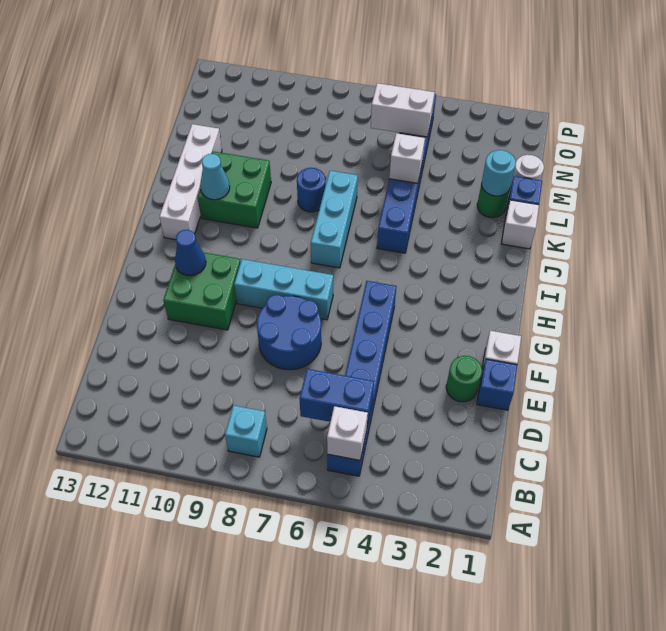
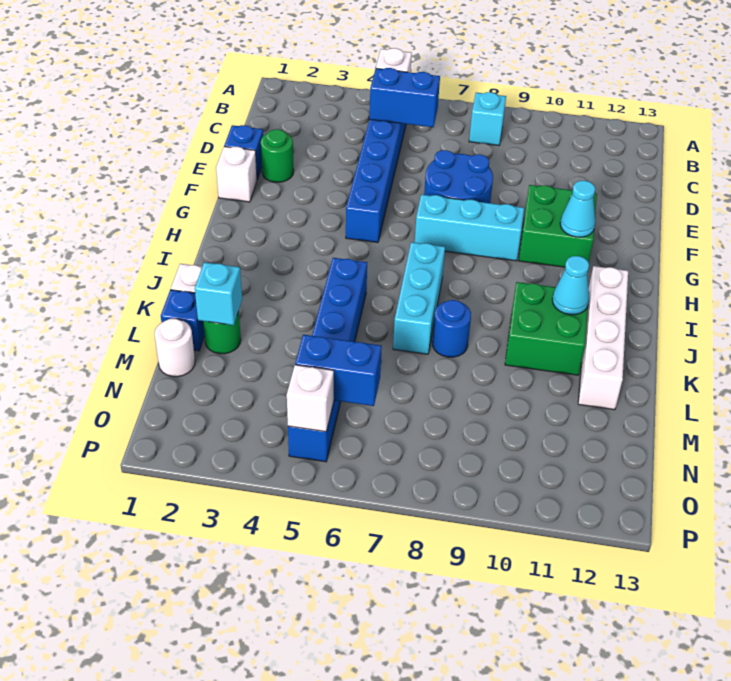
blue cone G11 level 2 -> cyan cone G11 level 2
cyan round brick L2 level 2 -> cyan brick L2 level 2
white brick L5 level 2 -> white brick O5 level 2
white brick N5:N6 level 2 -> blue brick N5:N6 level 2

